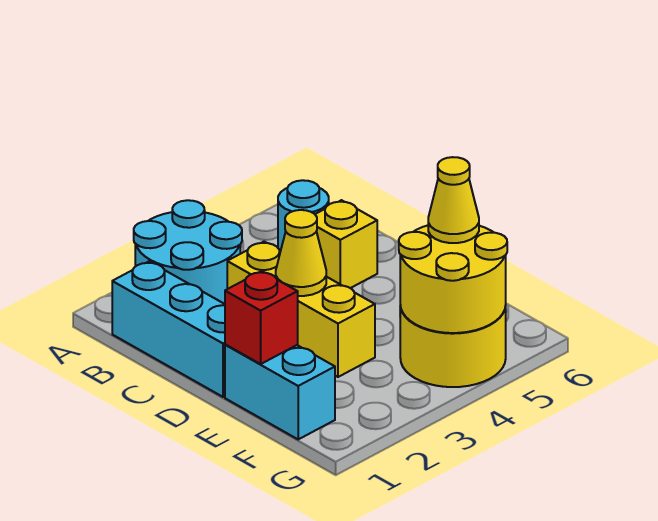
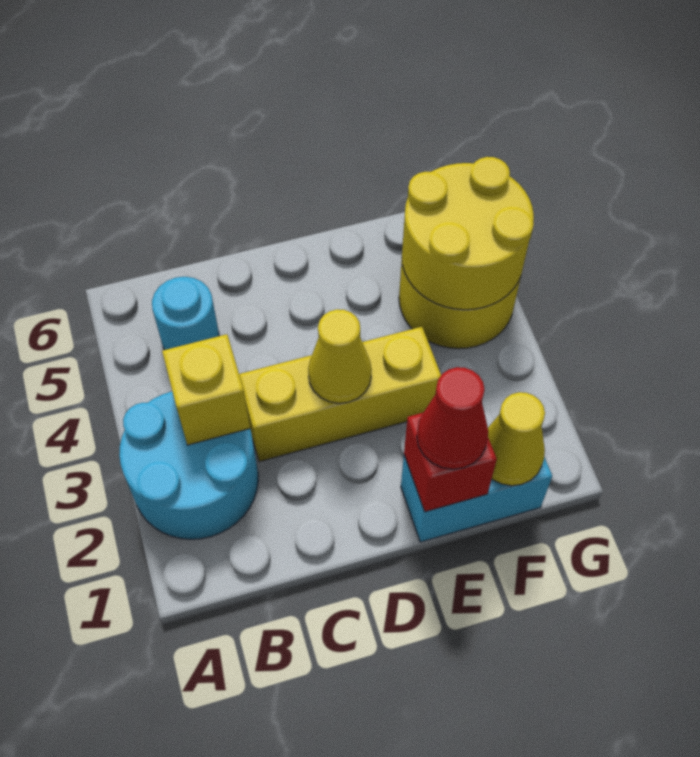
cyan brick B1:D1 level 1 -> none
yellow brick C5 level 1 -> yellow brick B3 level 2
none -> red cone E1 level 3
yellow cone F5 level 3 -> yellow cone F1 level 2

